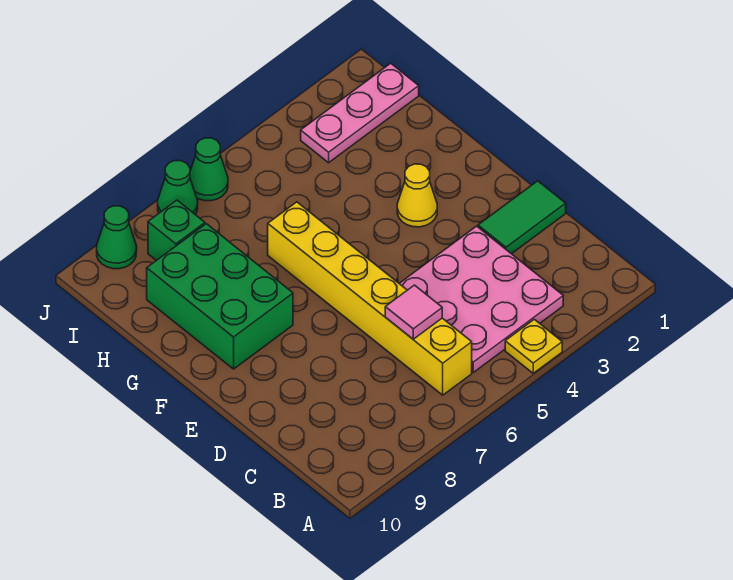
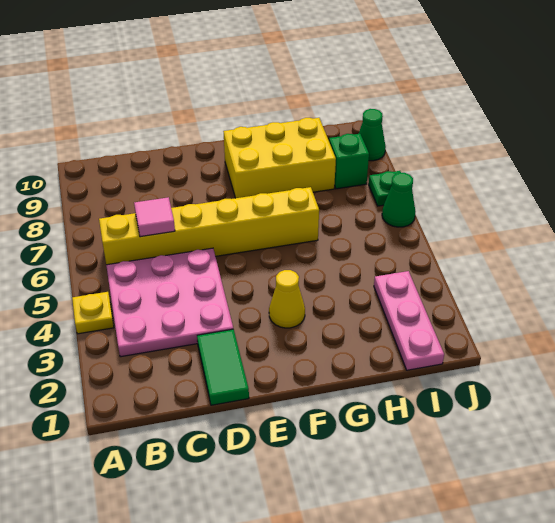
green brick F8:H9 level 1 -> yellow brick F8:H9 level 1
green cone J7 level 1 -> green plate J7 level 1

